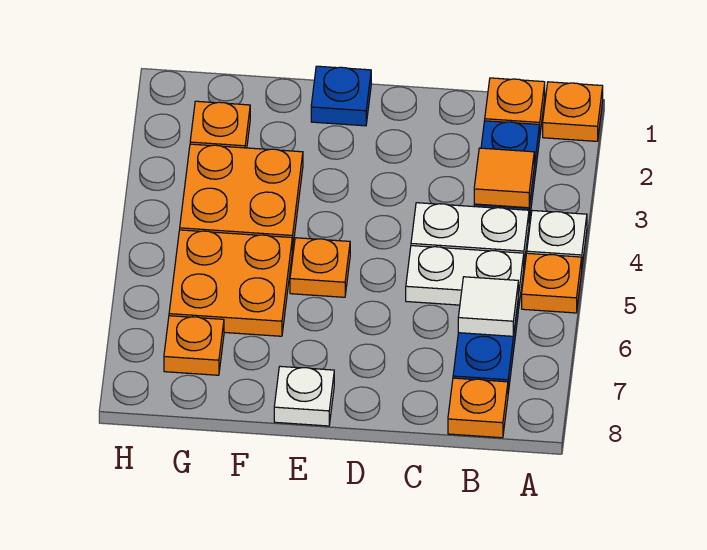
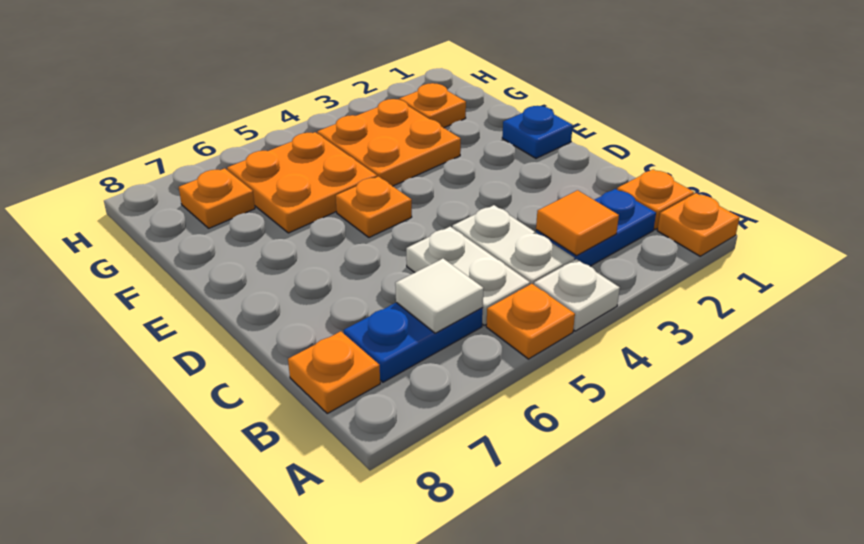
white plate E8 level 1 -> none

